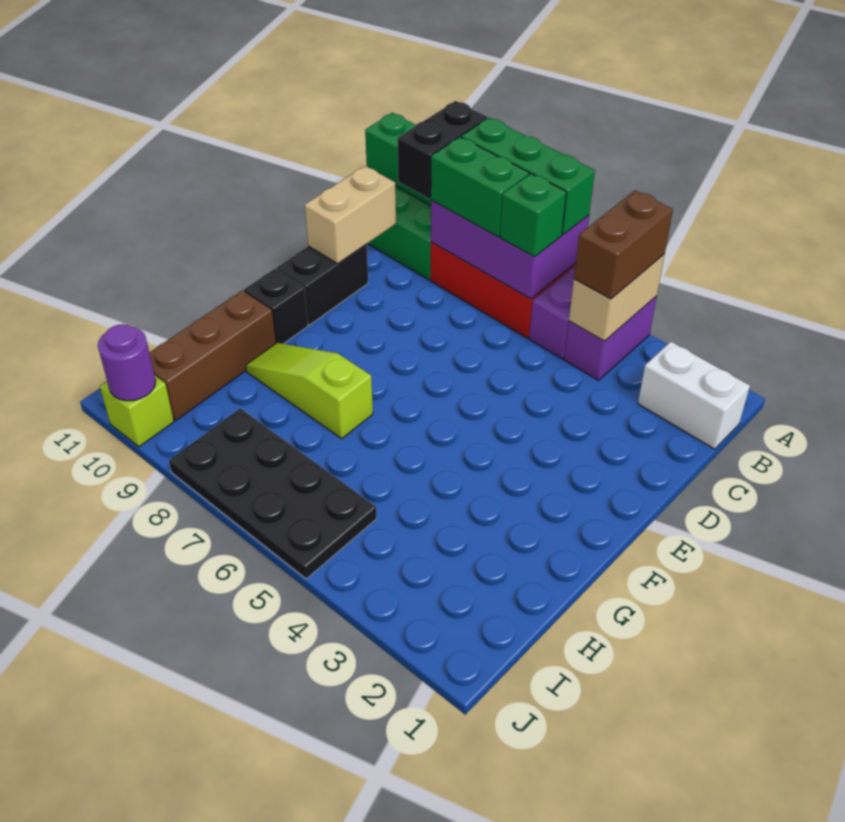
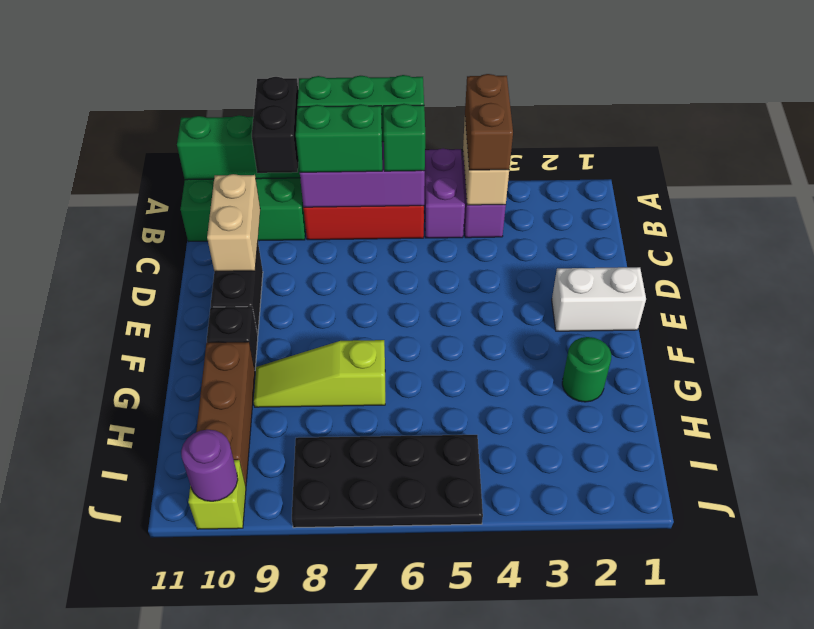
white brick B1:B2 level 1 -> white brick E1:E2 level 1
none -> green round brick G2 level 1

